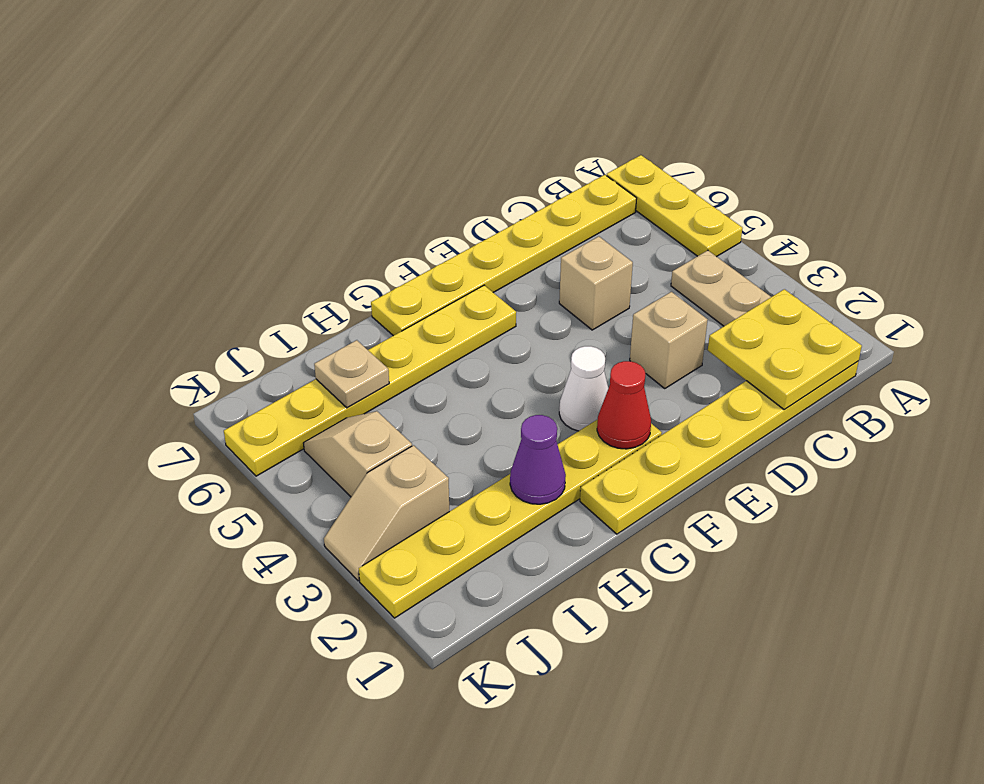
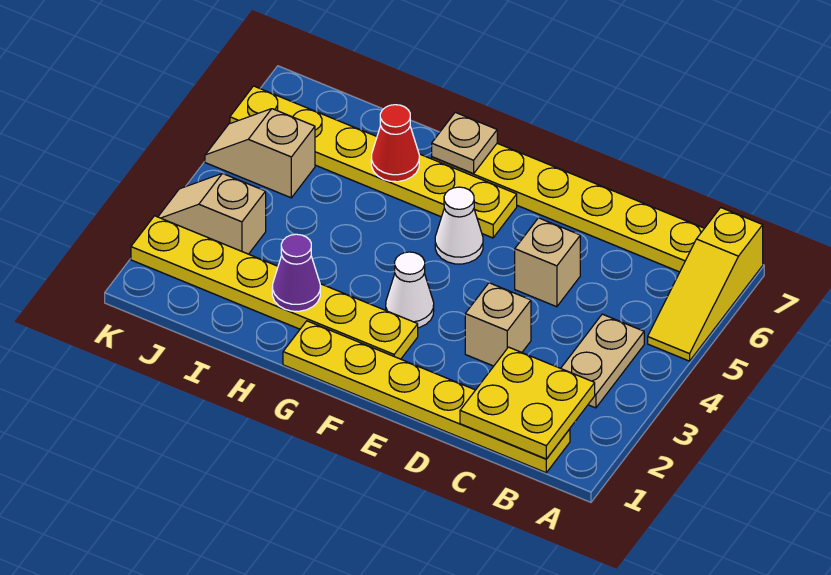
yellow plate A5:A7 level 1 -> yellow slope A5:A7 level 1 top 7
red cone F2 level 2 -> red cone H6 level 2
none -> white cone F5 level 1
tan plate I6 level 2 -> tan plate G7 level 2
tan slope J4:J5 level 1 top 4 -> tan slope J5:K5 level 1 top J

